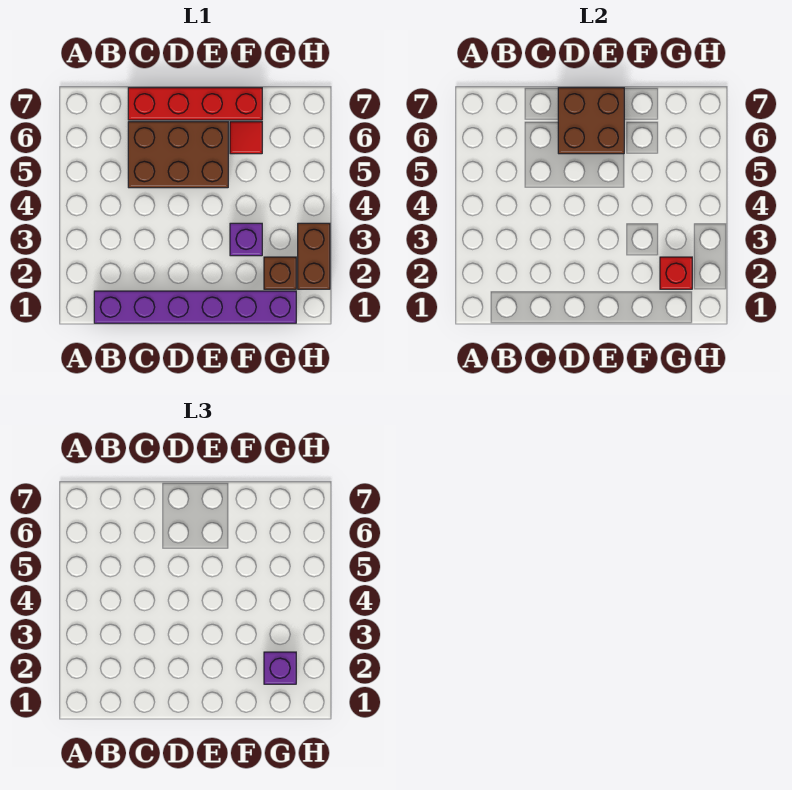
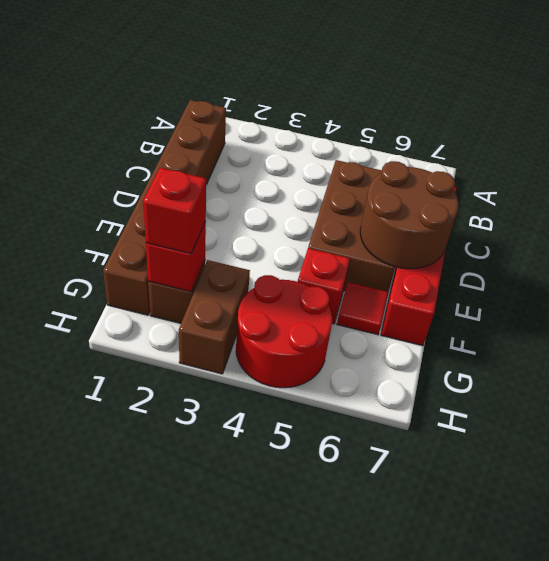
purple brick B1:G1 level 1 -> brown brick B1:G1 level 1
brown brick D6:E7 level 2 -> brown round brick D6:E7 level 2
purple brick F3 level 1 -> none
none -> red brick F5 level 1
purple brick G2 level 3 -> red brick G2 level 3
none -> red round brick G4:H5 level 1
brown brick H2:H3 level 1 -> brown brick G3:H3 level 1

